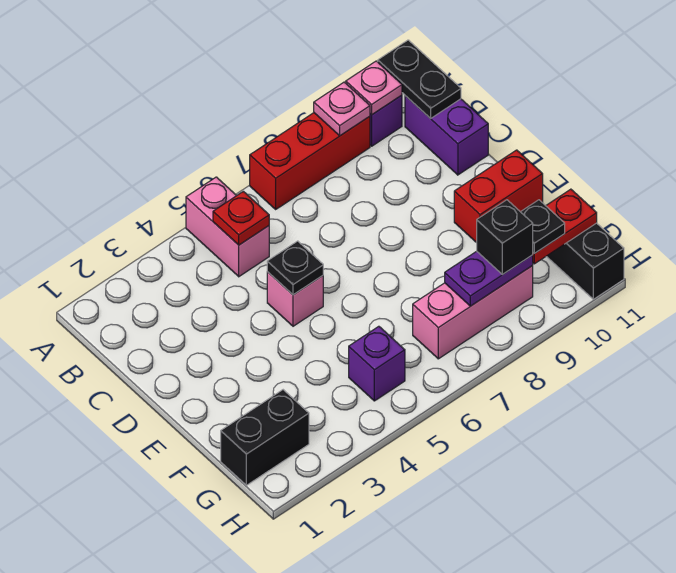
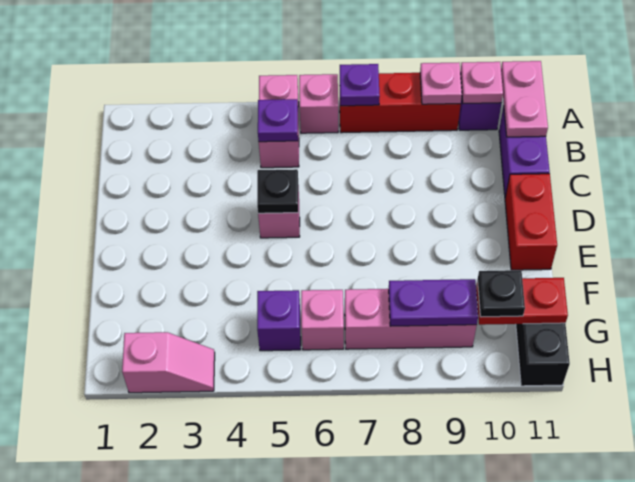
none -> pink brick A6 level 1
none -> purple plate A7 level 2
black plate A11:B11 level 2 -> pink plate A11:B11 level 2
red plate B5 level 2 -> purple plate B5 level 2
red brick E10:E11 level 1 -> red brick D11:E11 level 1
black brick G1:G2 level 1 -> none
none -> pink brick G6 level 1
black brick G9 level 3 -> none
none -> pink slope H2:H3 level 1 top 2

